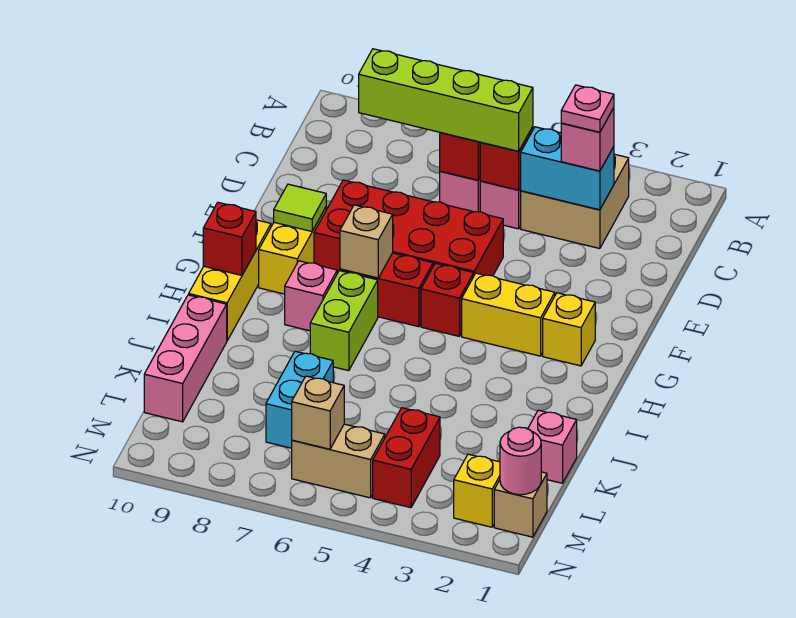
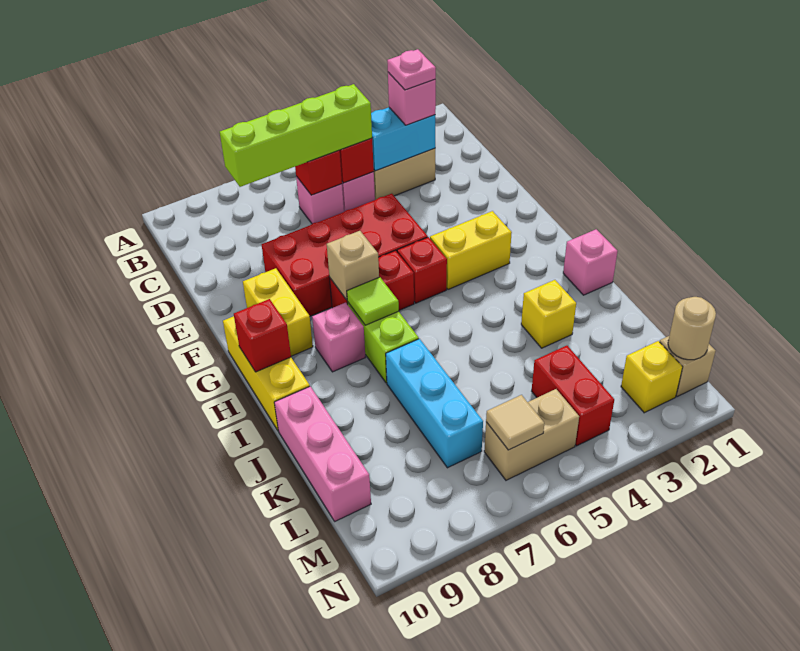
lime tile F9 level 2 -> lime tile H7 level 2
yellow brick G2 level 1 -> yellow brick J3 level 1
pink brick K1 level 1 -> pink brick I1 level 1
cyan brick K7:L7 level 1 -> cyan brick J7:L7 level 1
pink round brick M1 level 2 -> tan round brick M1 level 2
tan brick M6 level 2 -> tan tile M6 level 2

